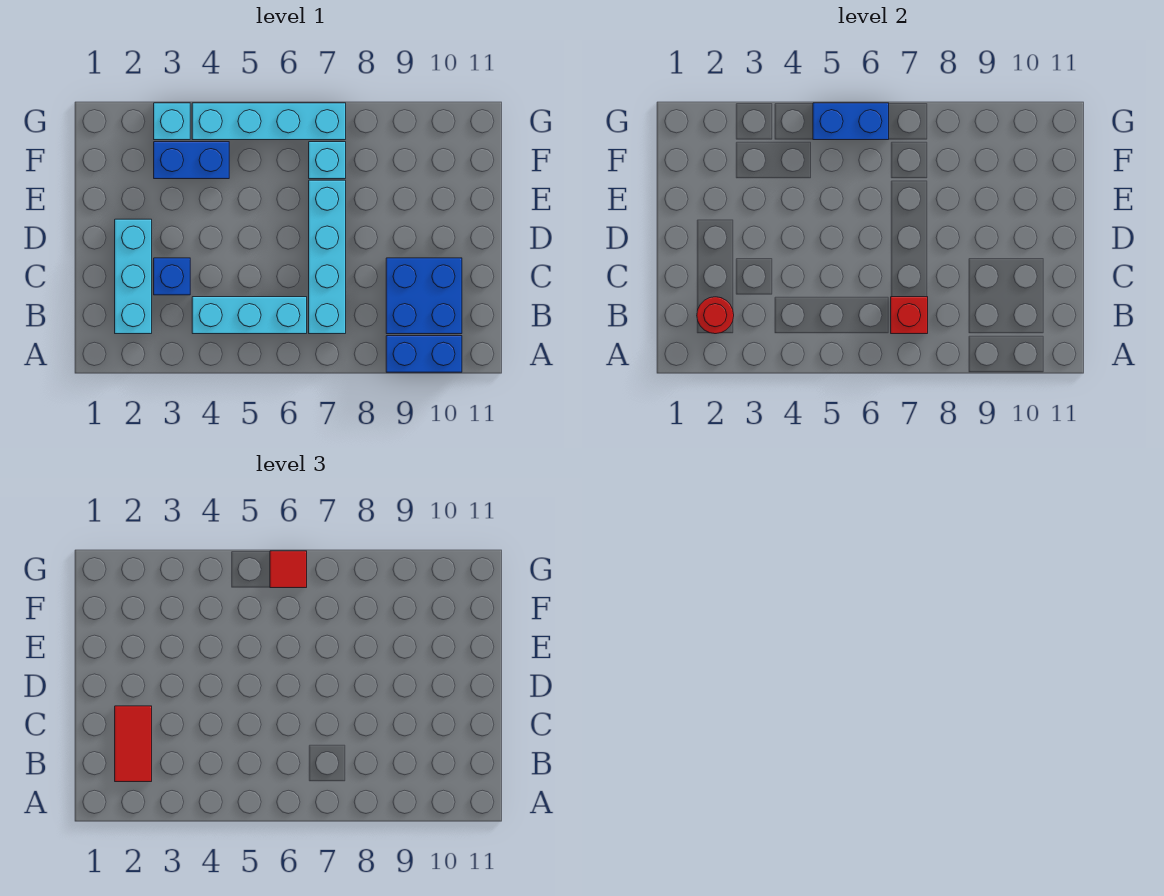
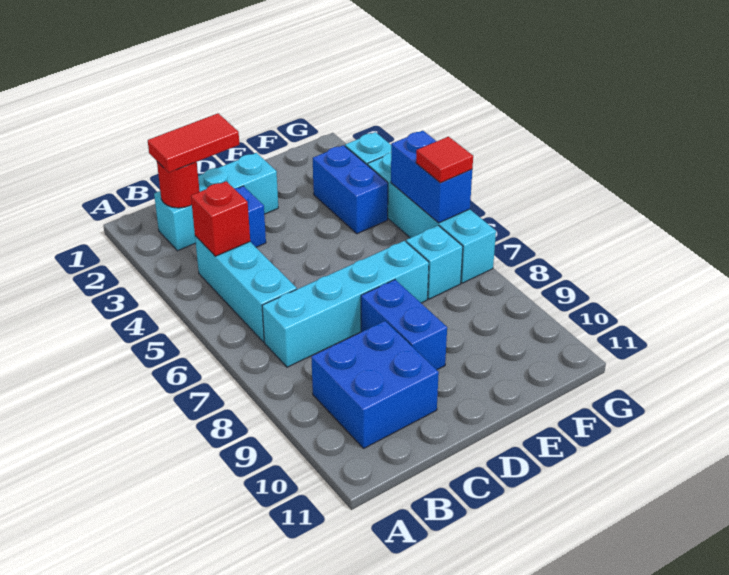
blue brick A9:A10 level 1 -> blue brick D8:D9 level 1
red brick B7 level 2 -> red brick B4 level 2

